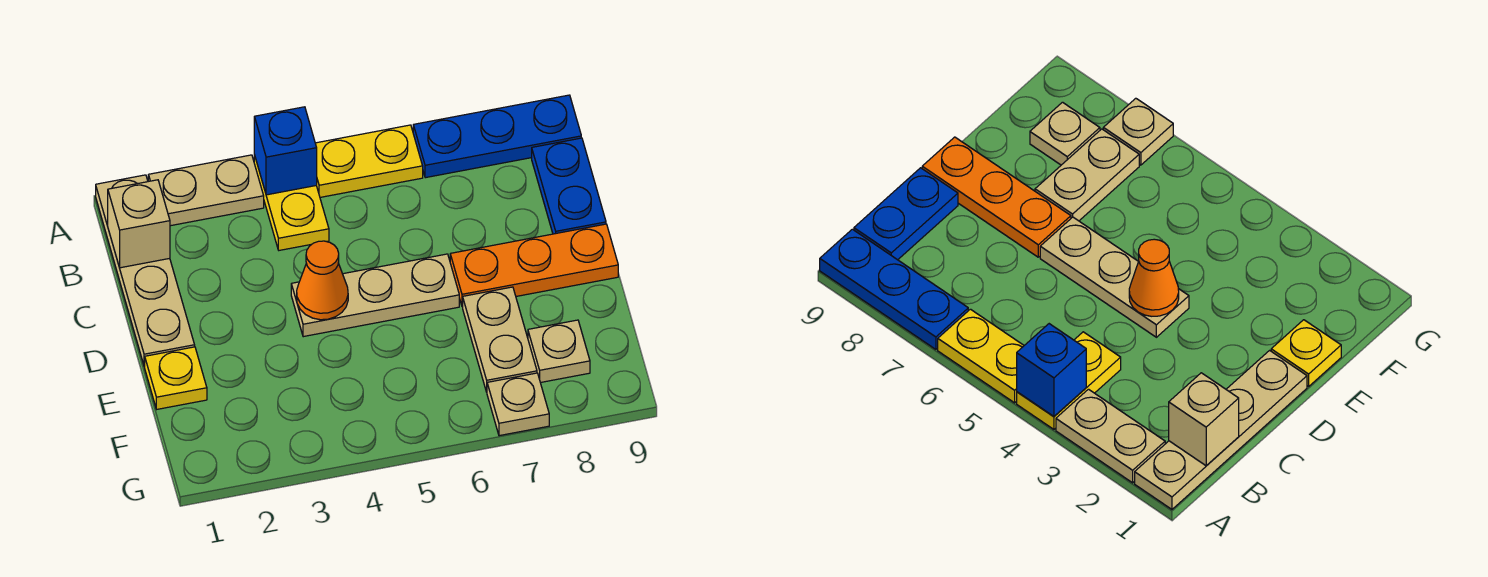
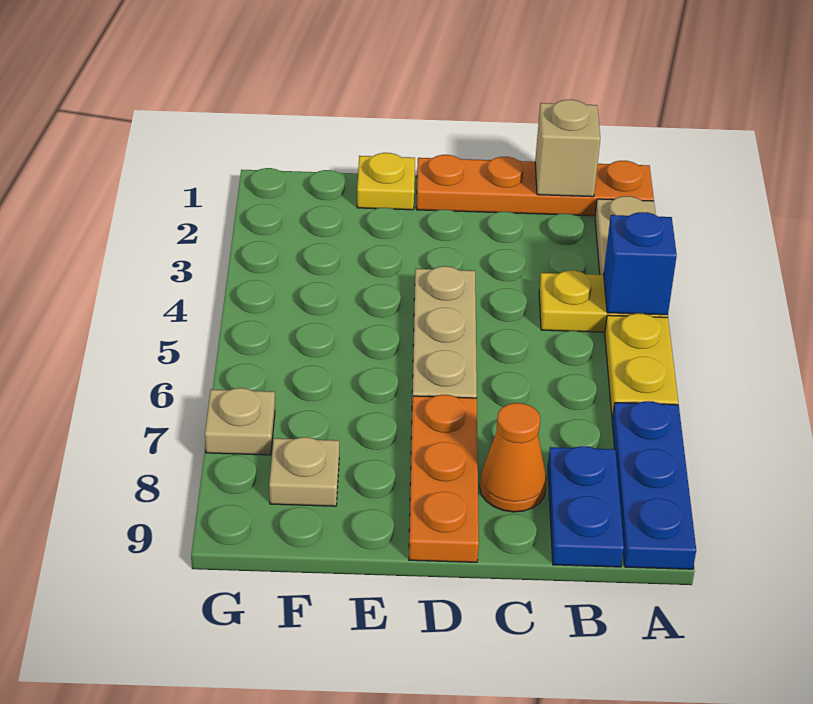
tan plate A1:D1 level 1 -> orange plate A1:D1 level 1
blue plate B9:C9 level 1 -> blue plate B8:B9 level 1
orange cone D4 level 2 -> orange cone C8 level 1
tan plate E7:F7 level 1 -> none

